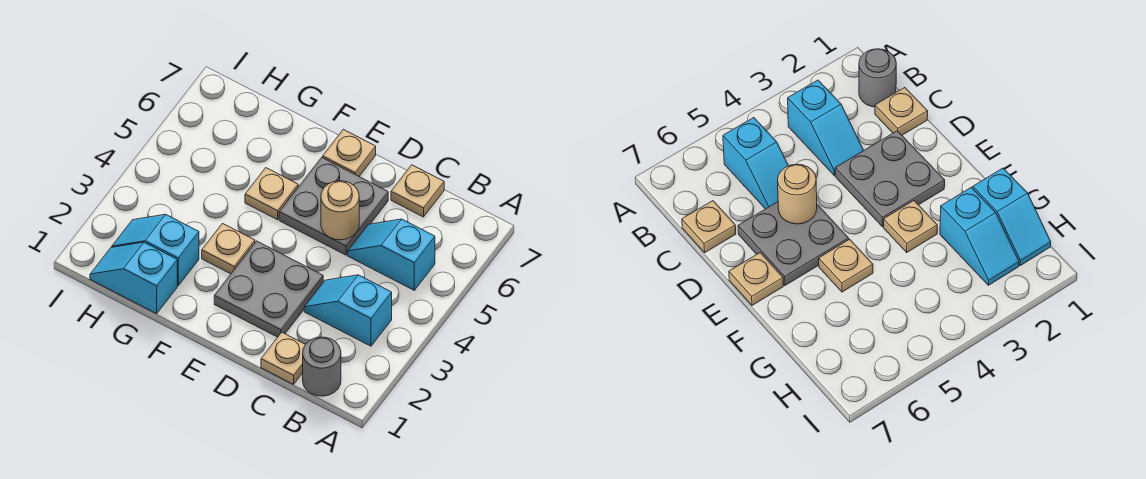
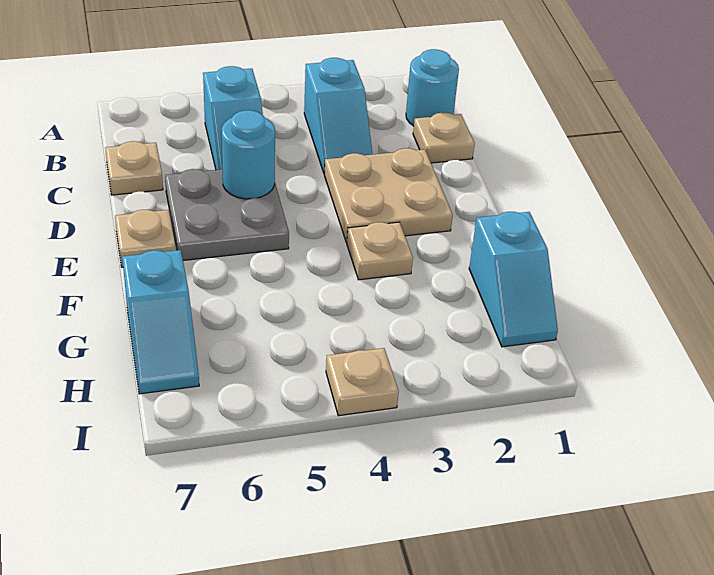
grey round brick B1 level 1 -> cyan round brick B1 level 1
grey plate D2:E3 level 1 -> tan plate D2:E3 level 1
tan round brick D5 level 2 -> cyan round brick D5 level 2
tan plate F5 level 1 -> tan plate I4 level 1
cyan slope G2:H2 level 1 top G -> cyan slope G7:H7 level 1 top G

